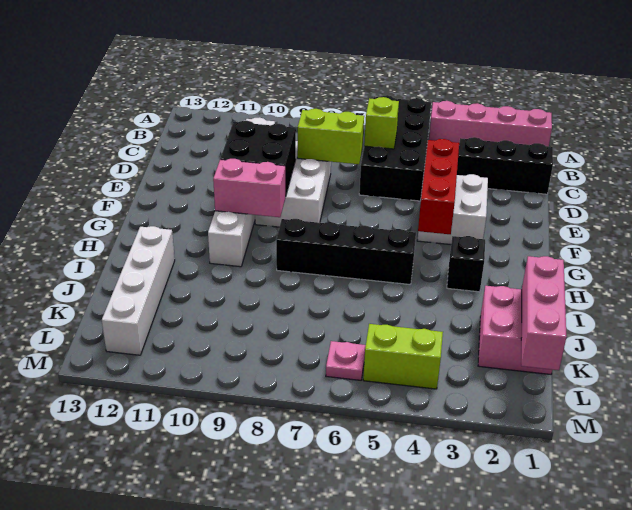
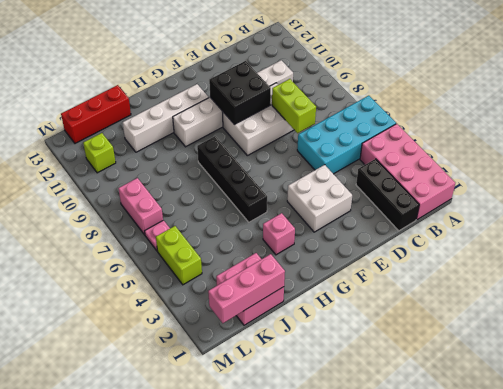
pink brick A1:A4 level 1 -> pink brick A1:B4 level 1
black brick A5:D6 level 1 -> cyan brick A5:D6 level 1
lime brick C6 level 2 -> lime brick L11 level 1
red brick E4:G4 level 2 -> red brick J13:L13 level 1
pink brick G9:G10 level 2 -> pink brick L7:L8 level 1
black brick H3 level 1 -> pink brick H3 level 1
white brick I12:L12 level 1 -> white brick G11:J11 level 1

